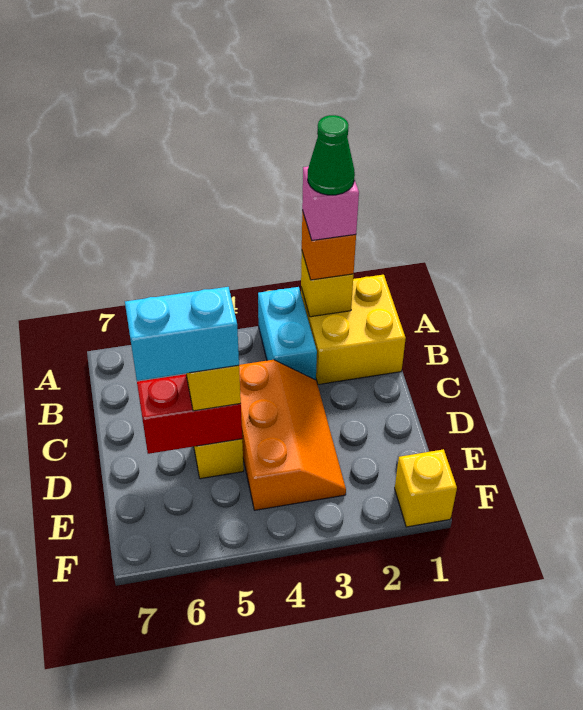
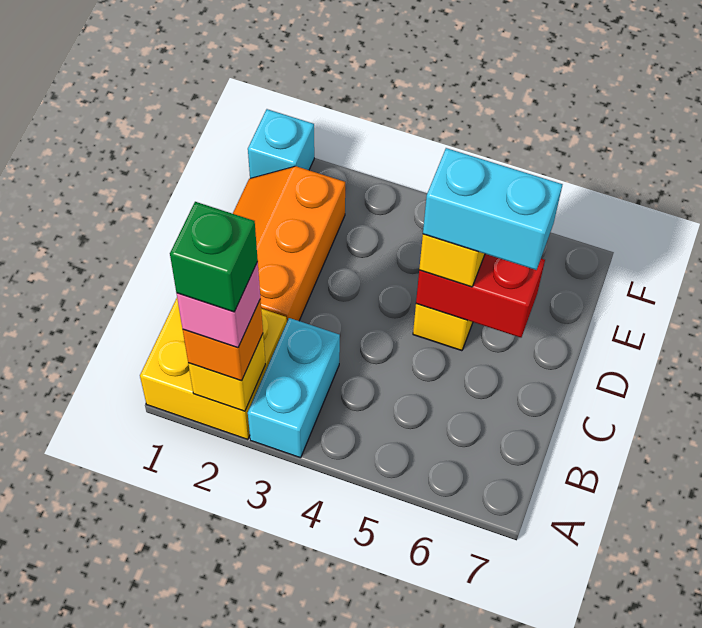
green cone A2 level 5 -> green brick A2 level 5
orange slope C3:E4 level 1 top 4 -> orange slope C1:E2 level 1 top 2
yellow brick F1 level 1 -> cyan brick F1 level 1

